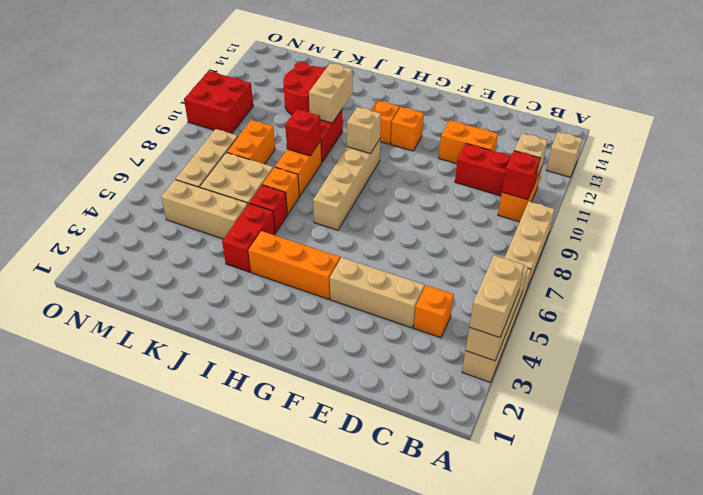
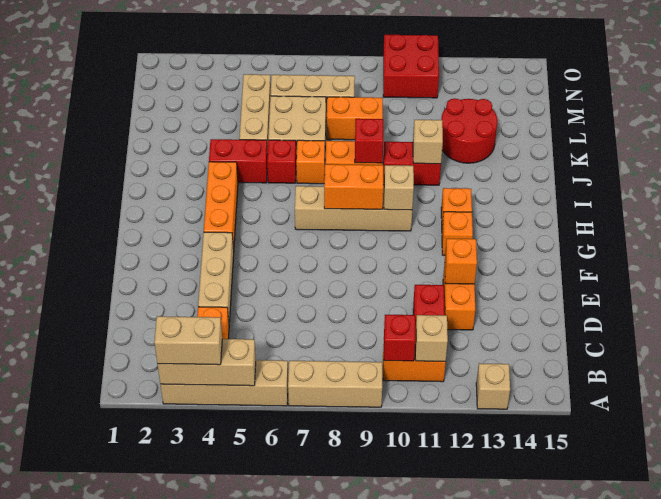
none -> orange brick E12 level 2
none -> orange brick H8:H9 level 2
tan brick J11:J12 level 2 -> tan brick J11 level 2

